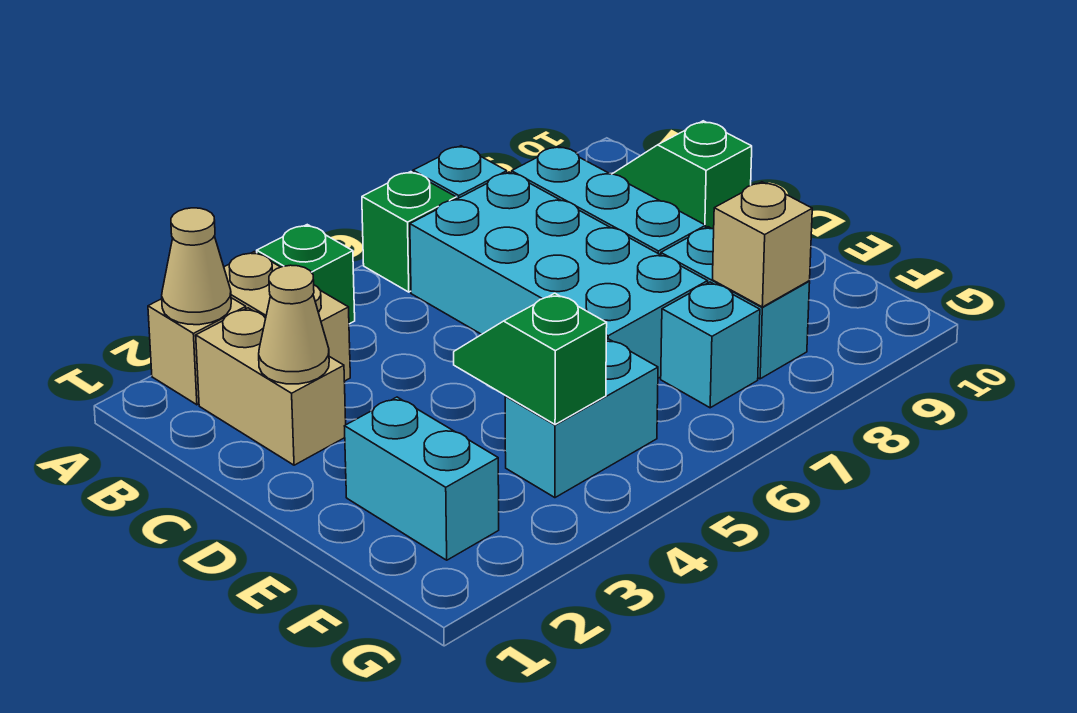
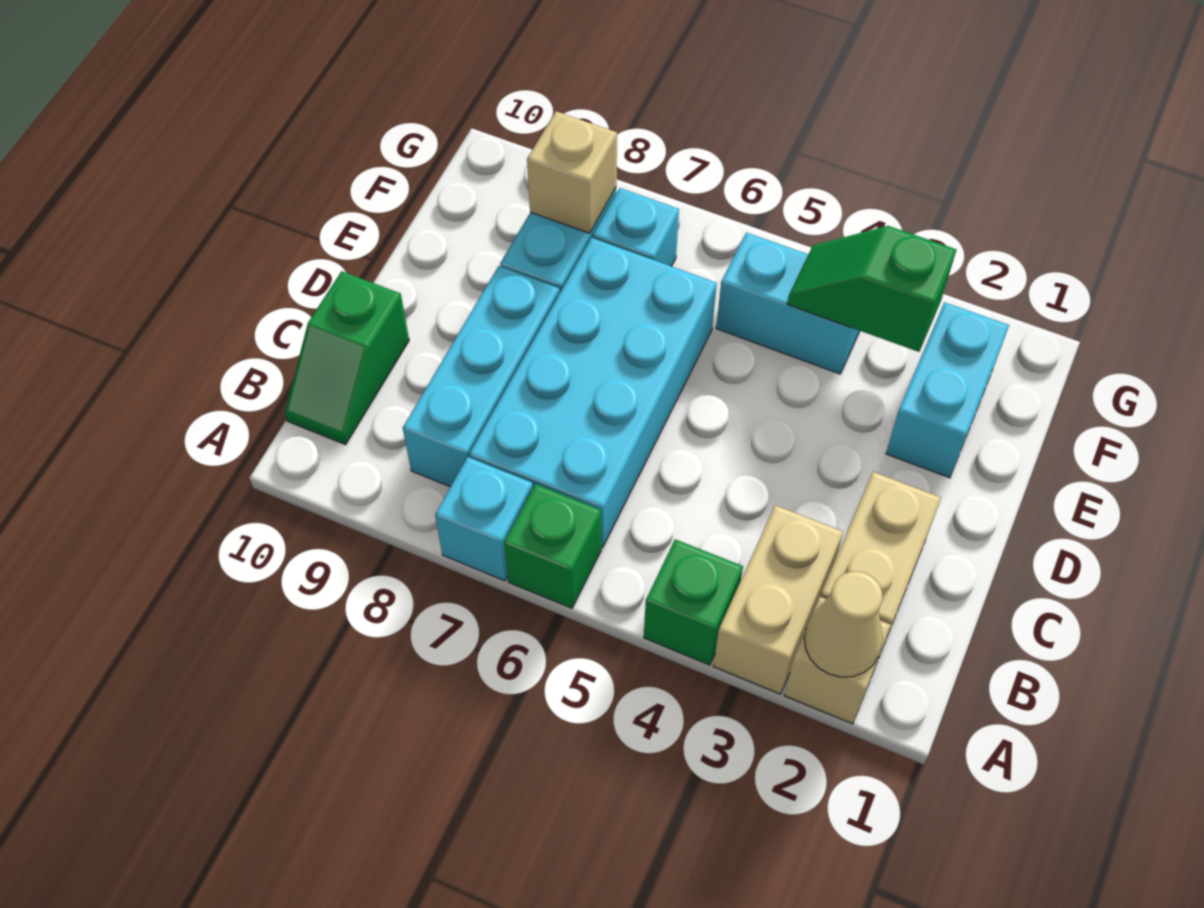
tan cone C2 level 2 -> none
green slope E4:F4 level 2 top F -> green slope F3:F4 level 2 top 3

